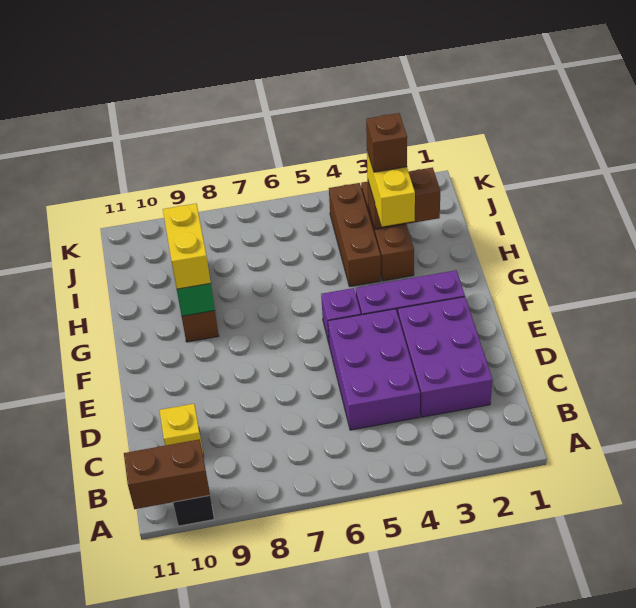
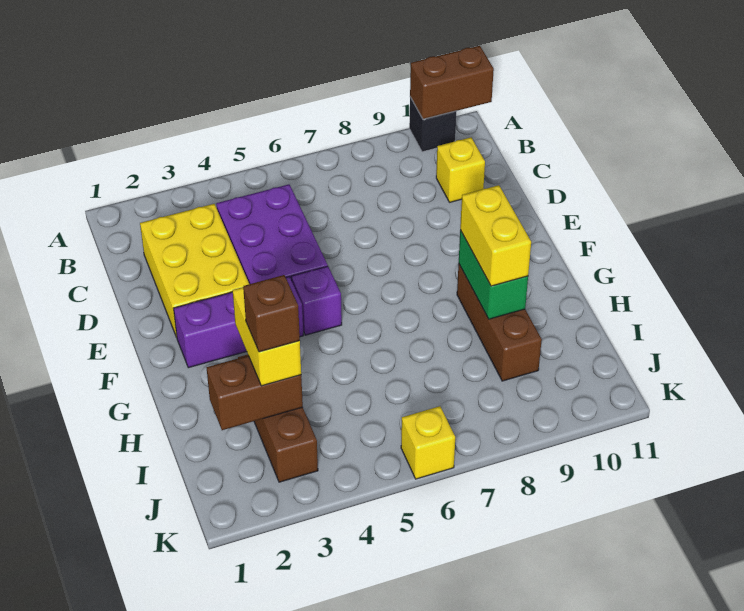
purple brick C2:E3 level 1 -> yellow brick C2:E3 level 1
brown brick H4:J4 level 1 -> none
none -> yellow brick K6 level 1

